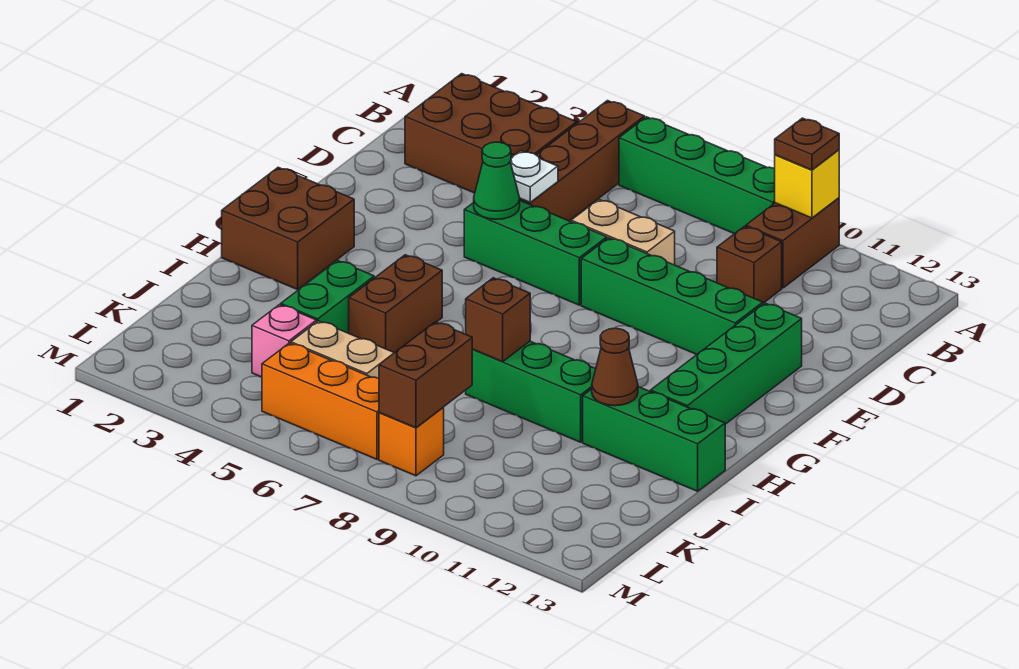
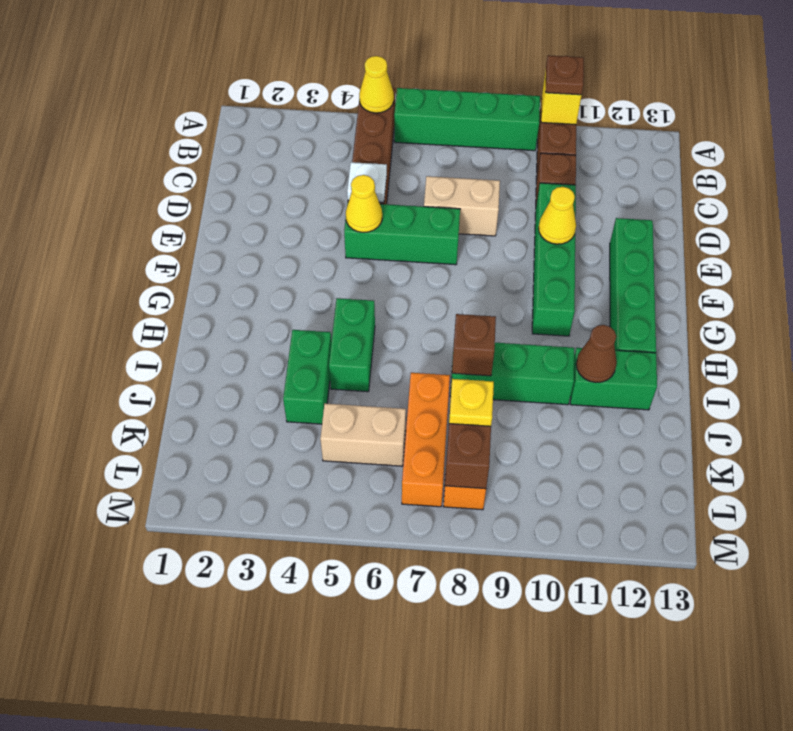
none -> yellow cone A5 level 2
brown brick B2:C4 level 1 -> none
green cone E5 level 2 -> yellow cone E5 level 2
green brick E8:E11 level 1 -> green brick D10:G10 level 1
none -> yellow cone E10 level 2
brown brick G1:H2 level 1 -> none
brown brick H5:I5 level 1 -> green brick H5:I5 level 1
green brick I11:I13 level 1 -> green brick I11:I12 level 1
pink brick K4 level 1 -> none
none -> yellow plate K8 level 3
orange brick L5:L7 level 1 -> orange brick J7:L7 level 1

